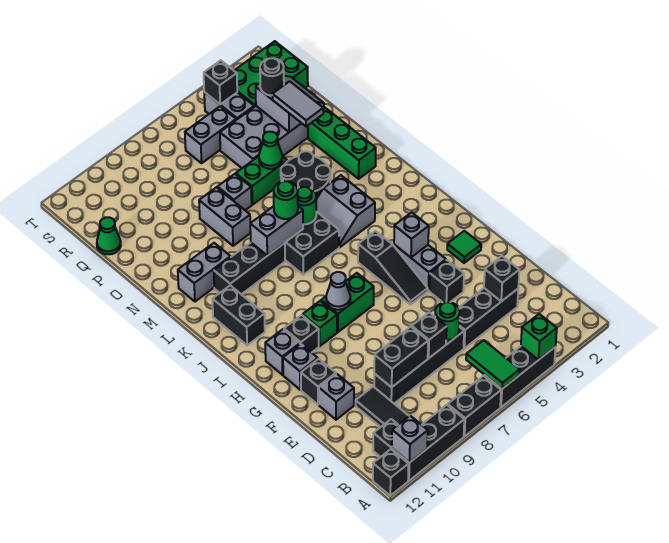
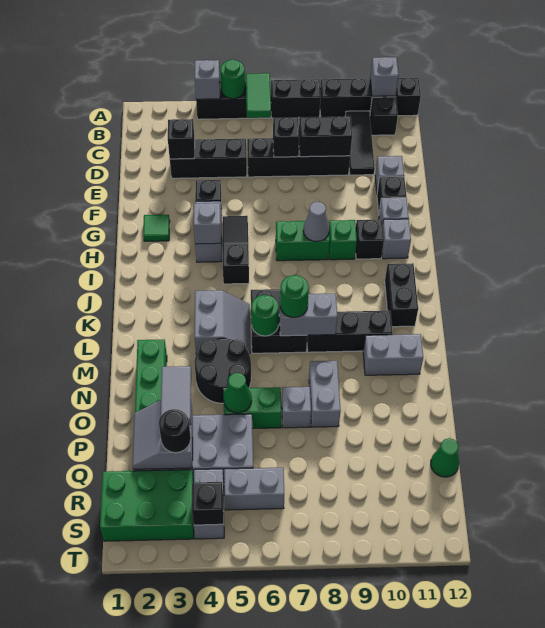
green brick A4 level 2 -> grey brick A4 level 2
green round brick D6 level 2 -> green round brick A5 level 2

